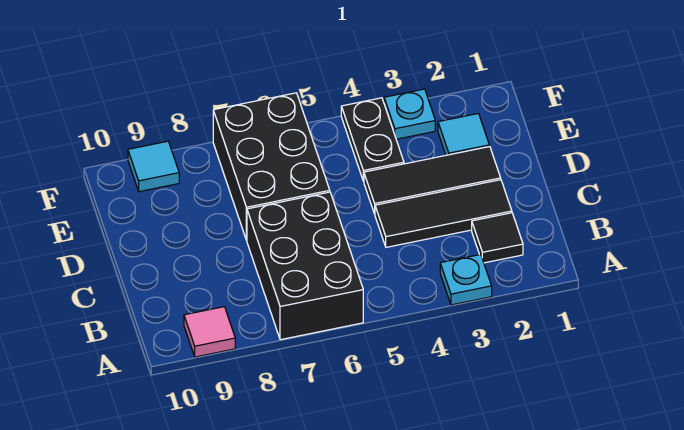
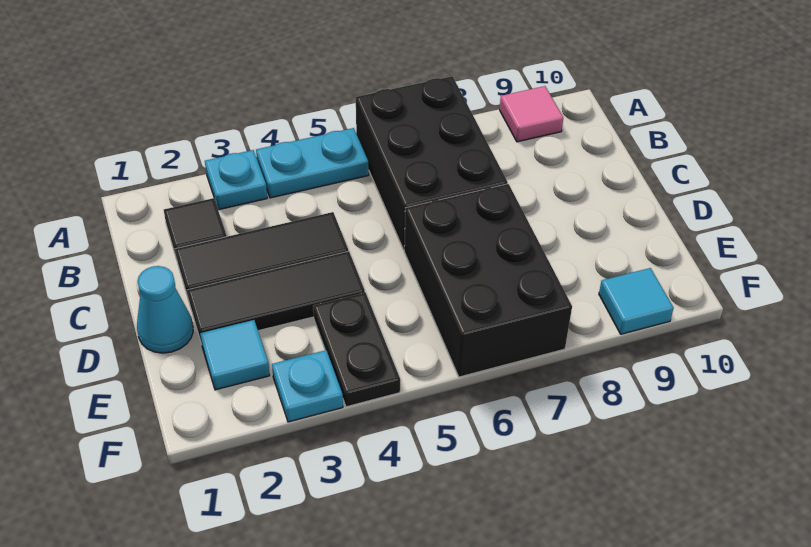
none -> cyan plate A4:A5 level 1
none -> cyan cone D1 level 1

